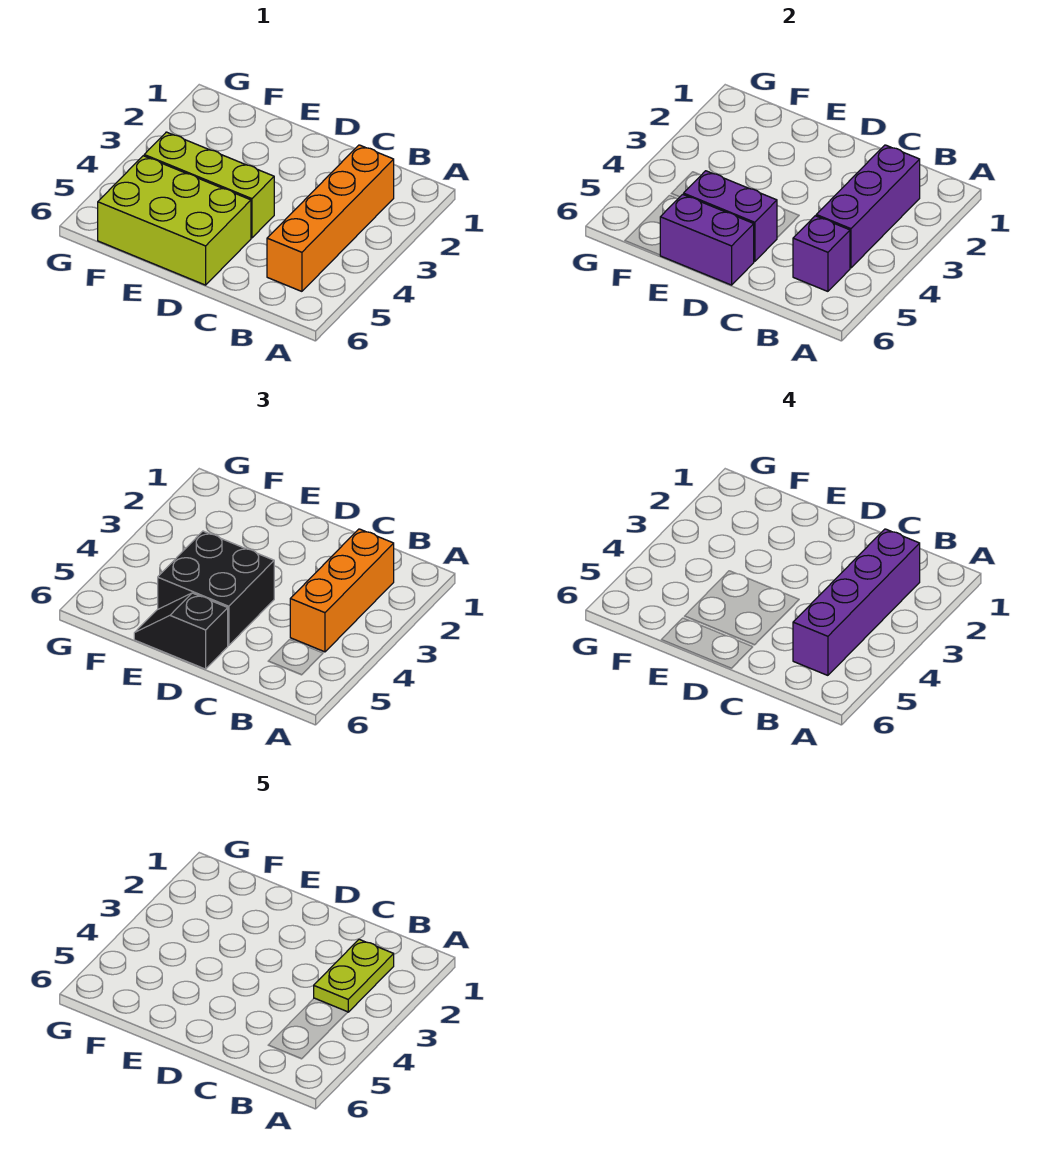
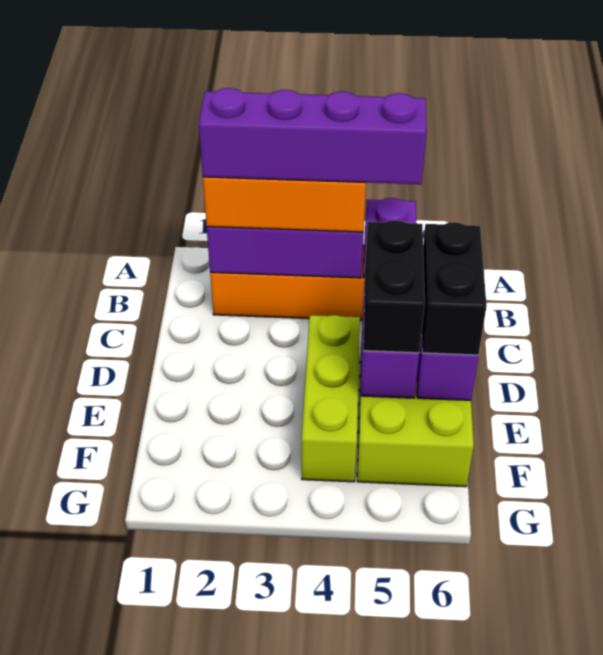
lime plate B2:B3 level 5 -> none
black brick D4:E5 level 3 -> black brick D5:E5 level 3
black slope D6:E6 level 3 top D -> black brick D6:E6 level 3

